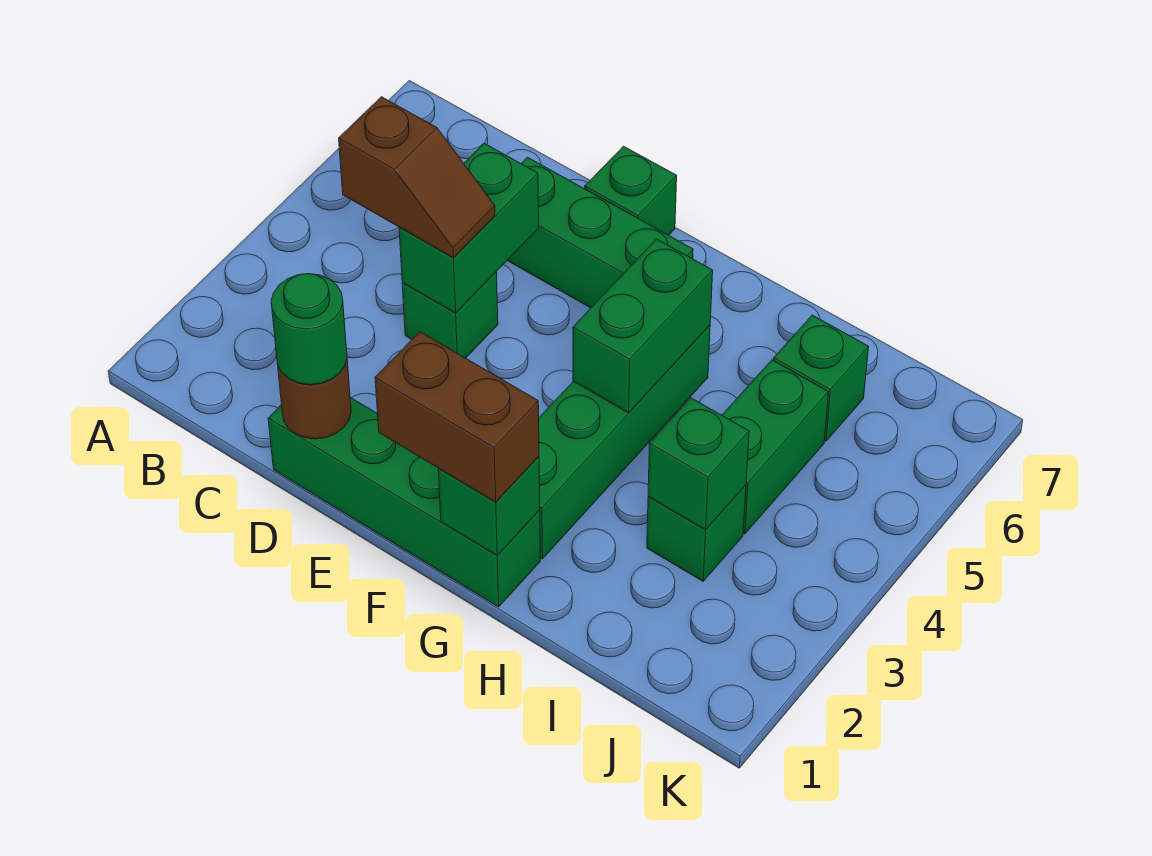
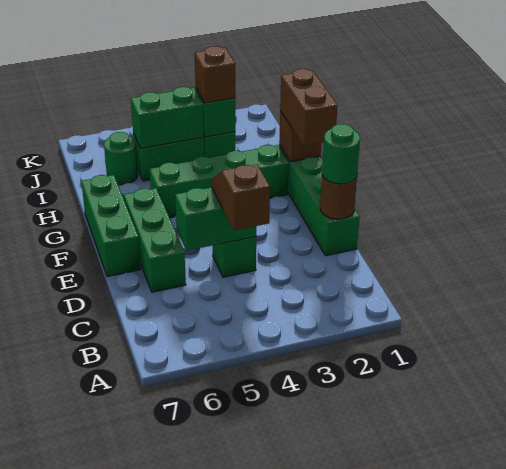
green brick E7 level 1 -> green brick E7:G7 level 1
green brick G1 level 2 -> brown brick G1 level 2
green brick G4:G5 level 2 -> green brick I4:I5 level 2
none -> brown brick I3 level 3
green brick I6 level 1 -> green round brick I6 level 1

